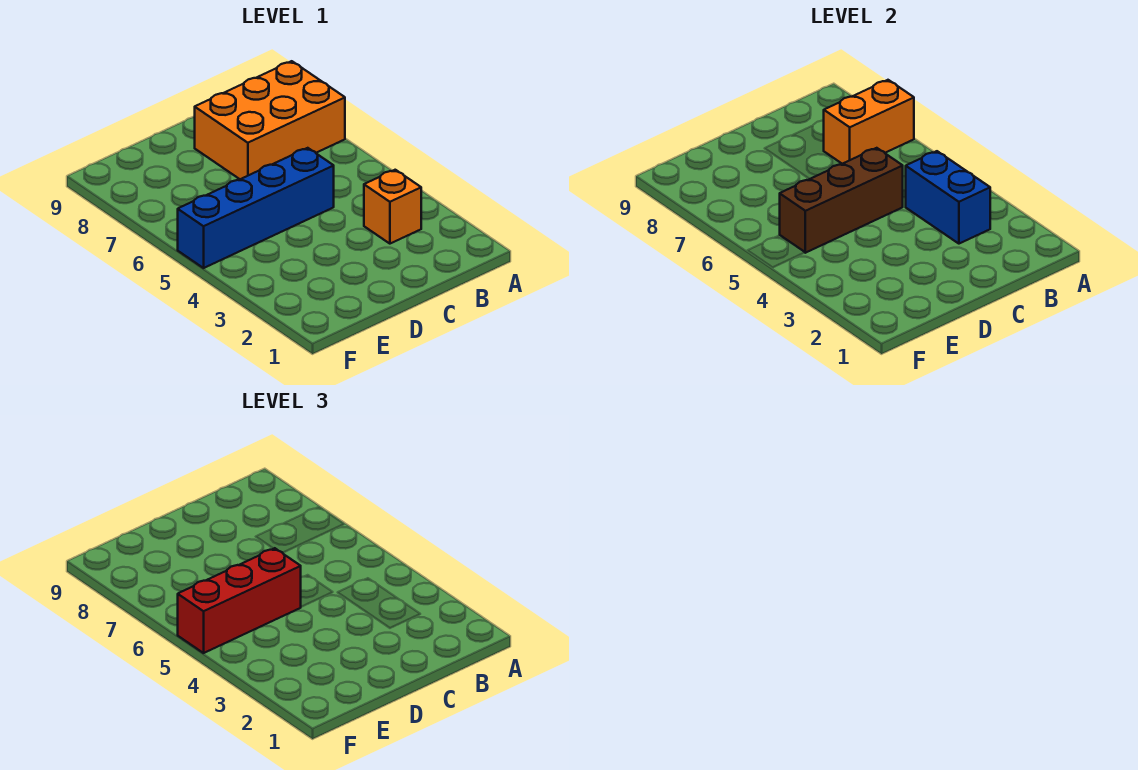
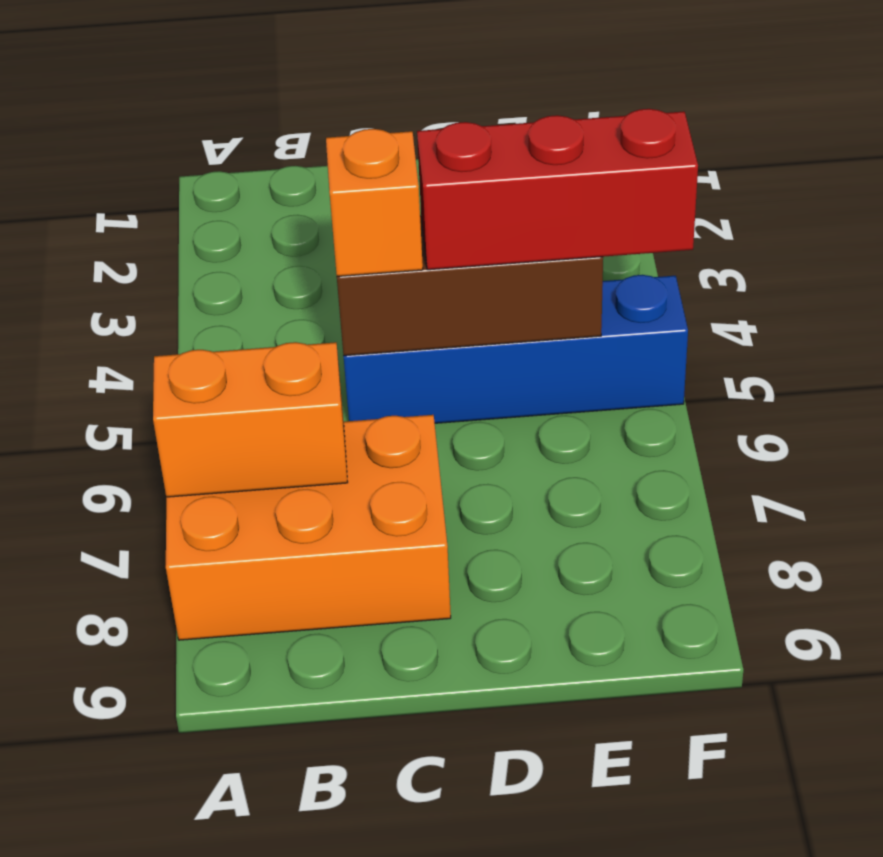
orange brick B3 level 1 -> orange brick C5 level 3
blue brick B3:B4 level 2 -> none

